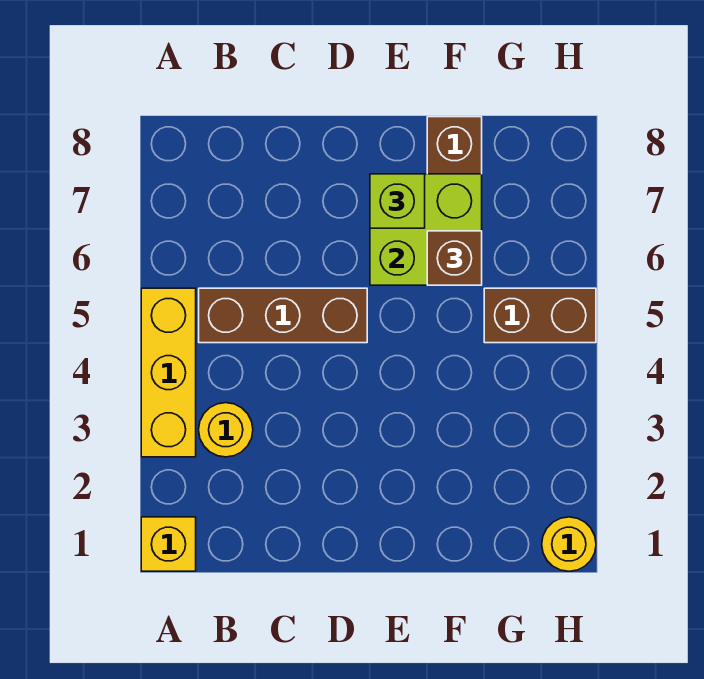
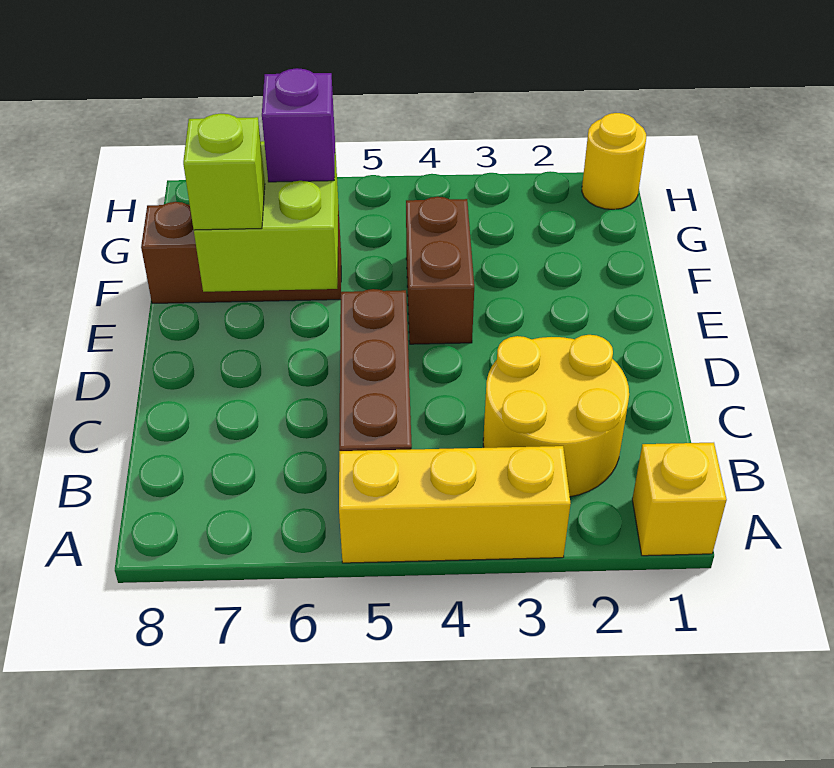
yellow round brick B3 level 1 -> yellow round brick B2:C3 level 1
brown brick F6 level 3 -> purple brick F6 level 3
brown brick G5:H5 level 1 -> brown brick E4:F4 level 1

